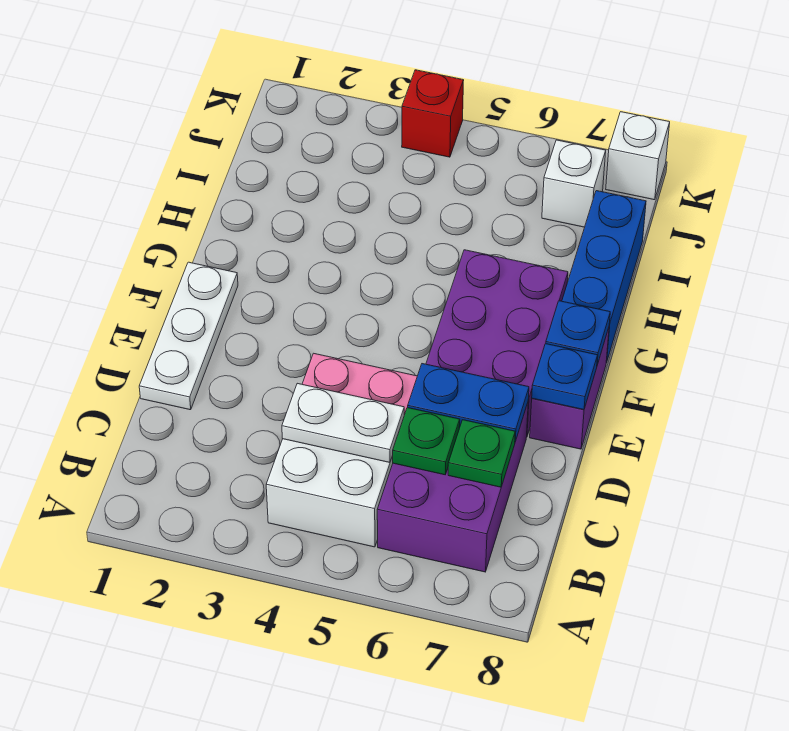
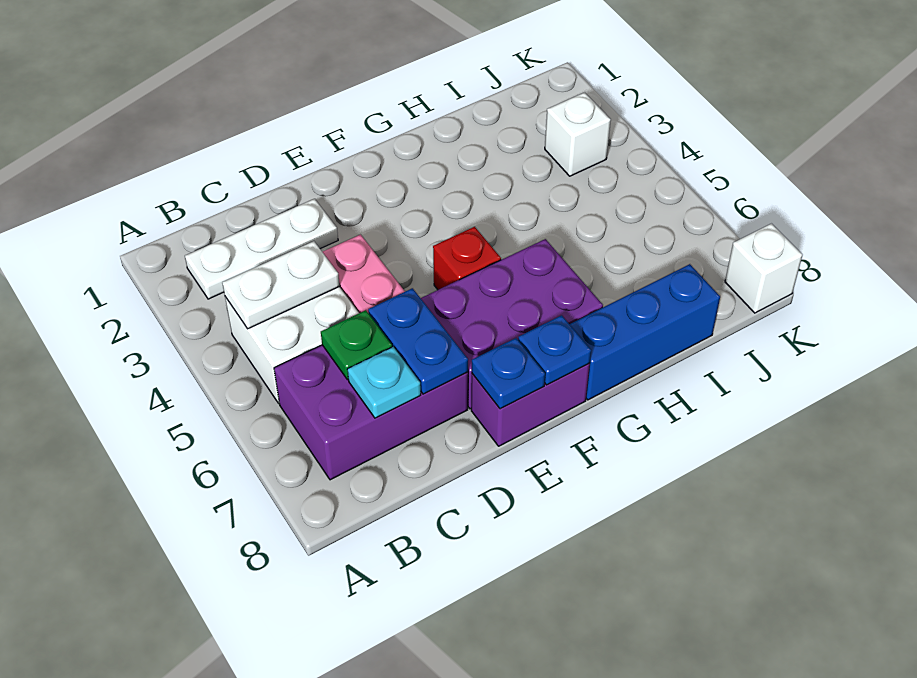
white plate C4:C5 level 2 -> white plate B4:C4 level 2
green plate C7 level 2 -> cyan plate C7 level 2
white plate D1:F1 level 1 -> white plate B2:D2 level 1
white brick J7 level 1 -> white brick J3 level 1
red brick K4 level 1 -> red brick F5 level 1

